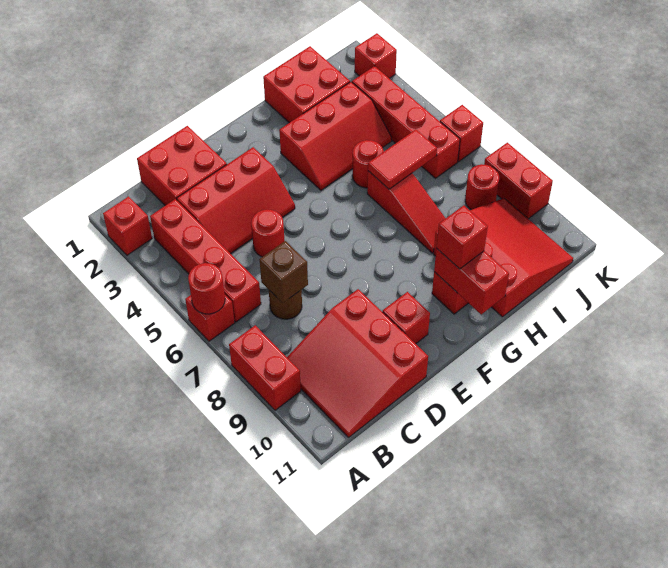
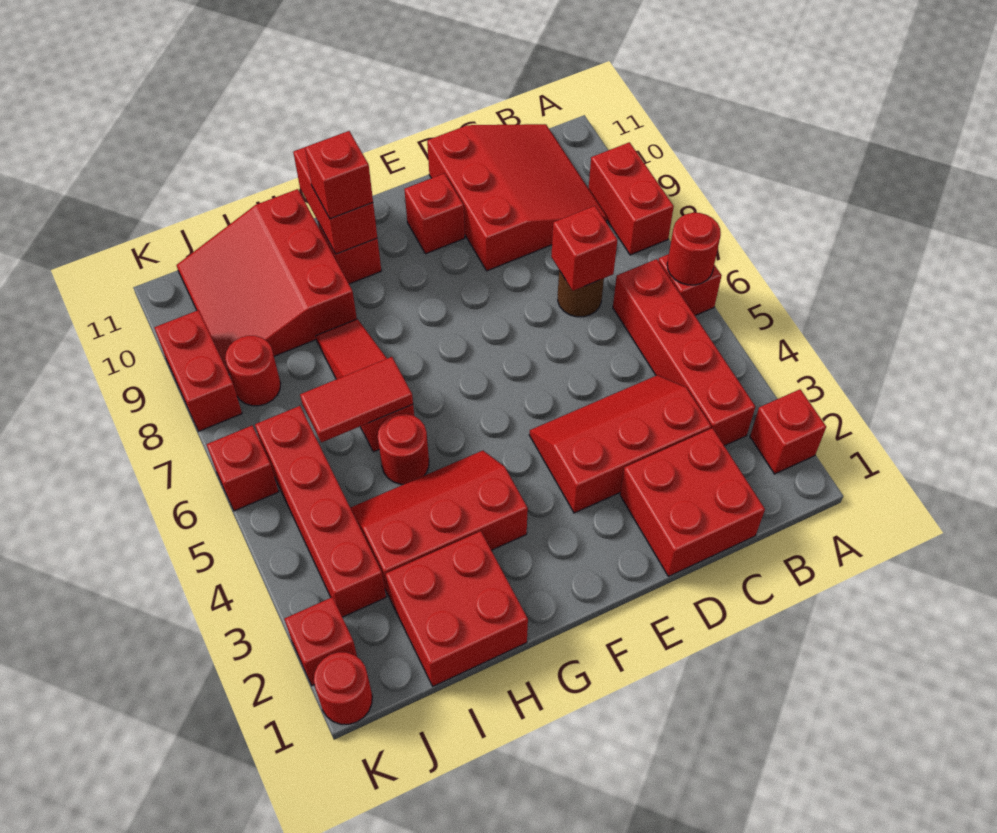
brown brick C7 level 2 -> red brick C7 level 2
red round brick D5 level 1 -> red round brick K1 level 1

